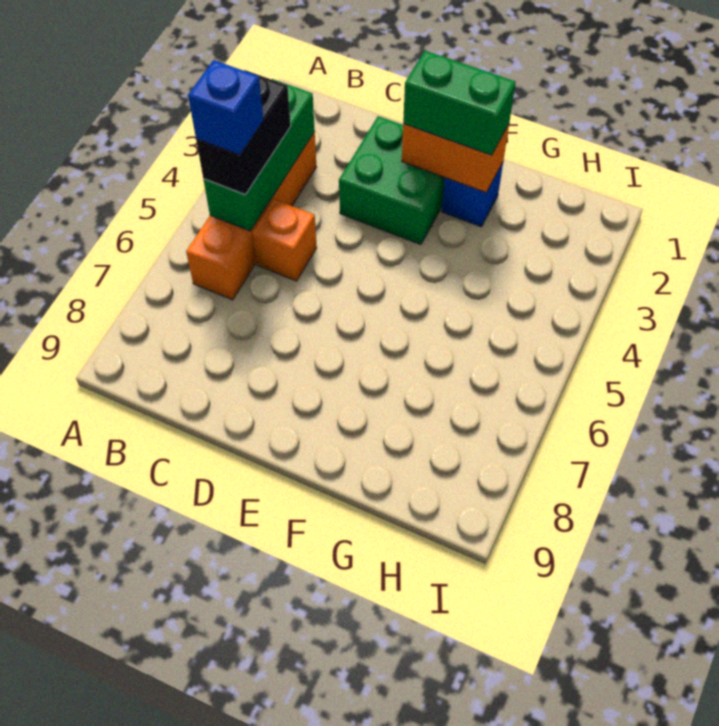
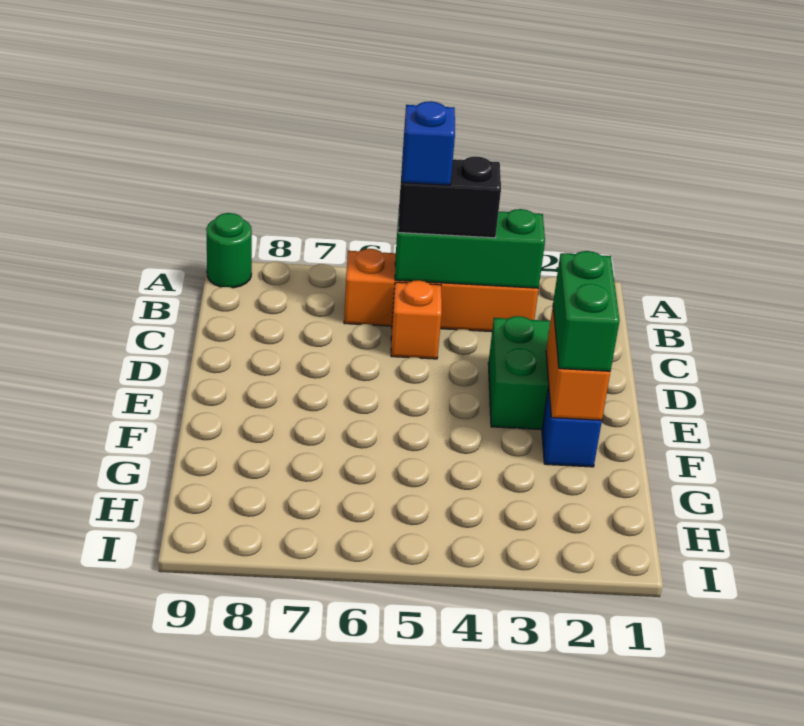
none -> green round brick A9 level 1

